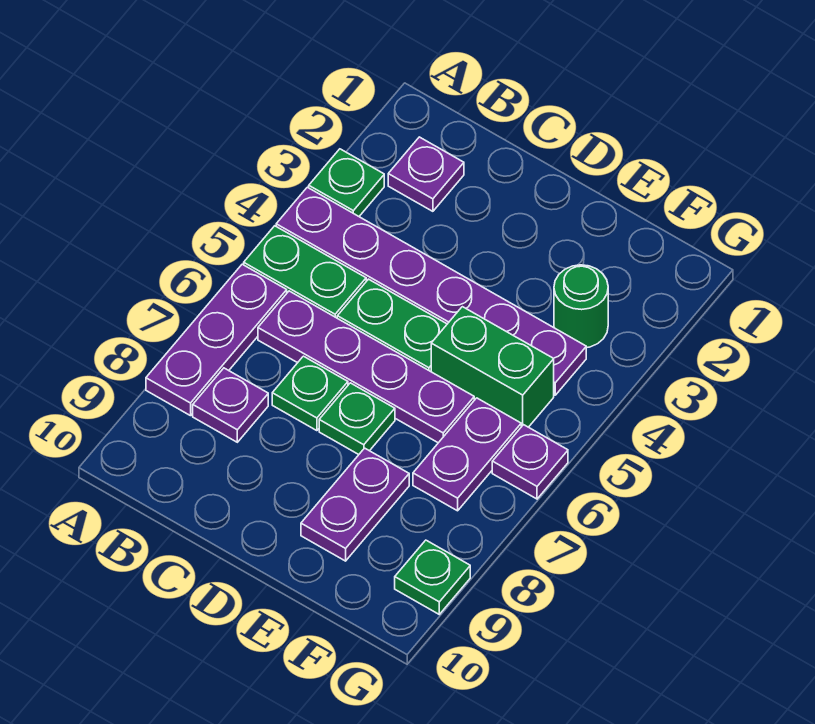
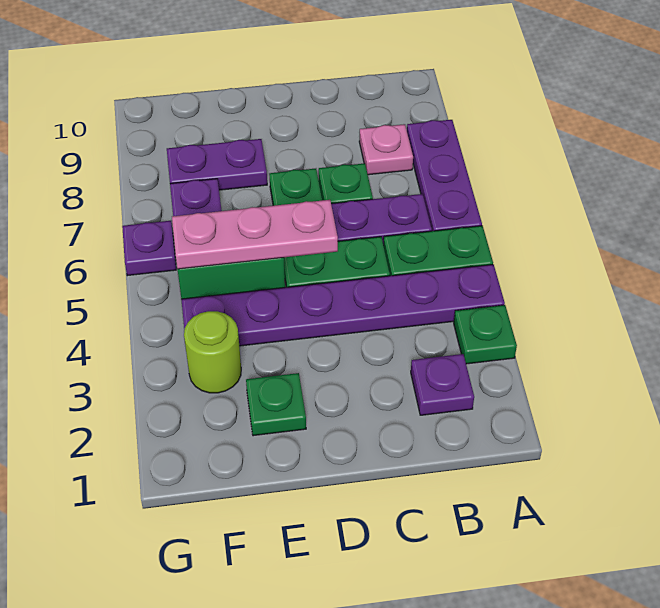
purple plate B8 level 1 -> pink plate B8 level 1
none -> pink plate D5:F5 level 2
purple plate E8:E9 level 1 -> purple plate E8:F8 level 1
green round brick F3 level 1 -> lime round brick F3 level 1
green plate G9 level 1 -> green plate E2 level 1

